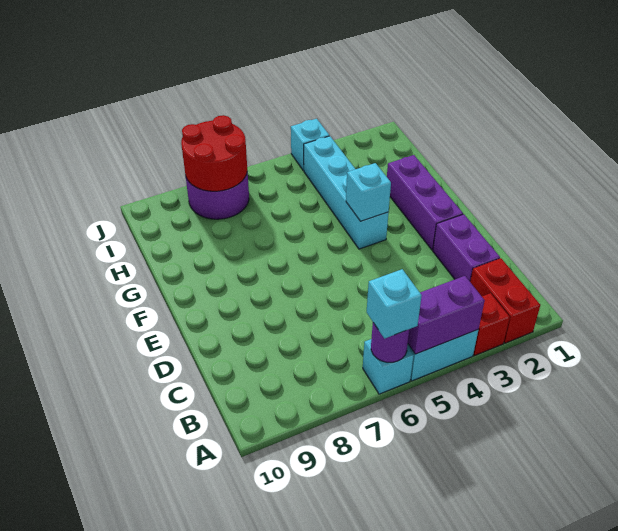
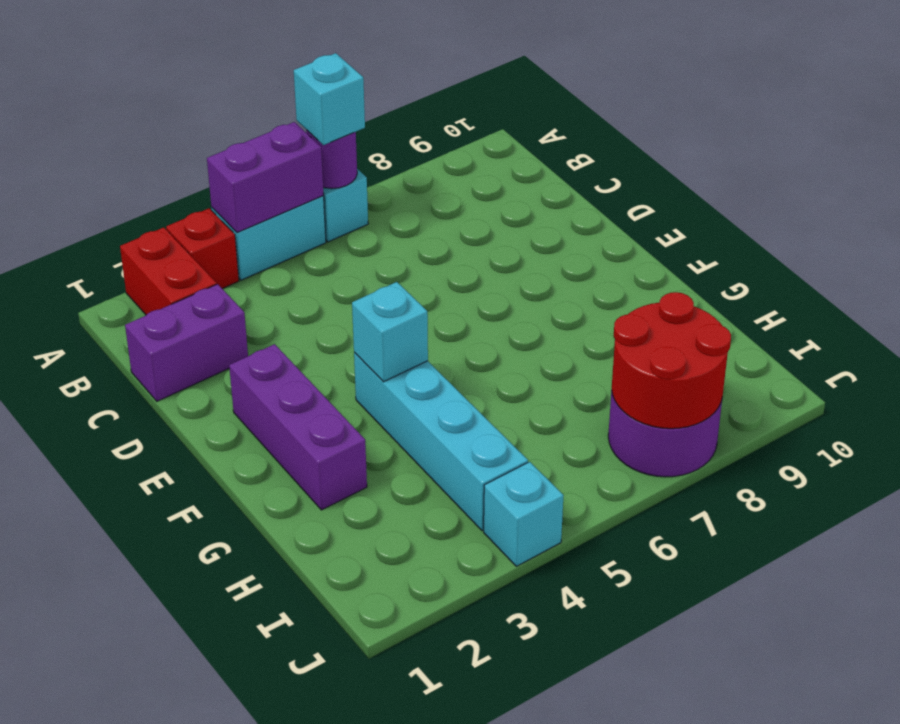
purple brick C2:D2 level 1 -> purple brick C1:C2 level 1

